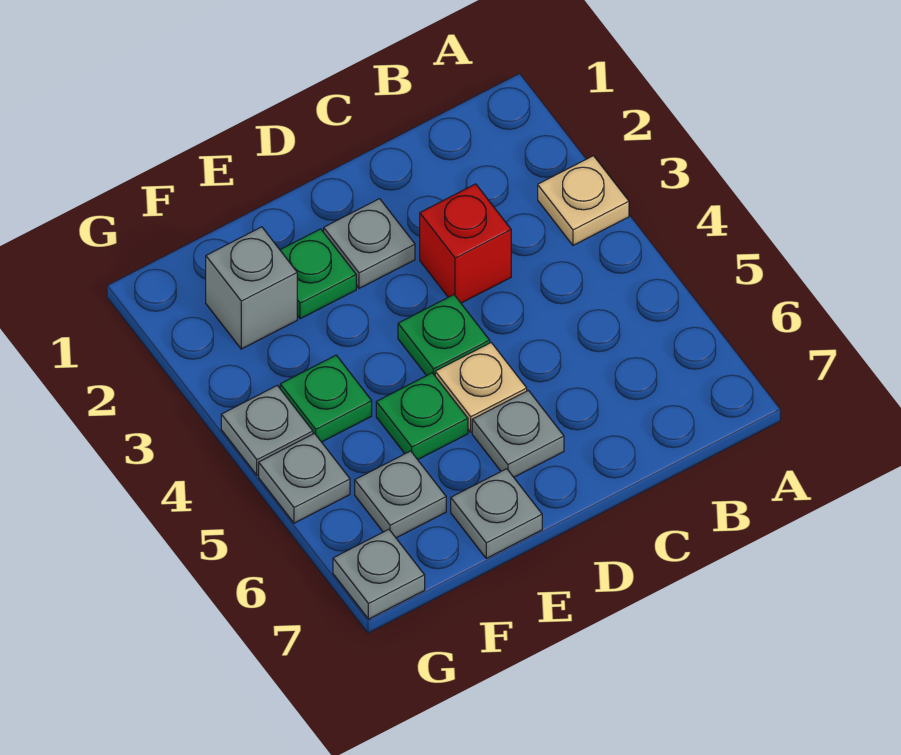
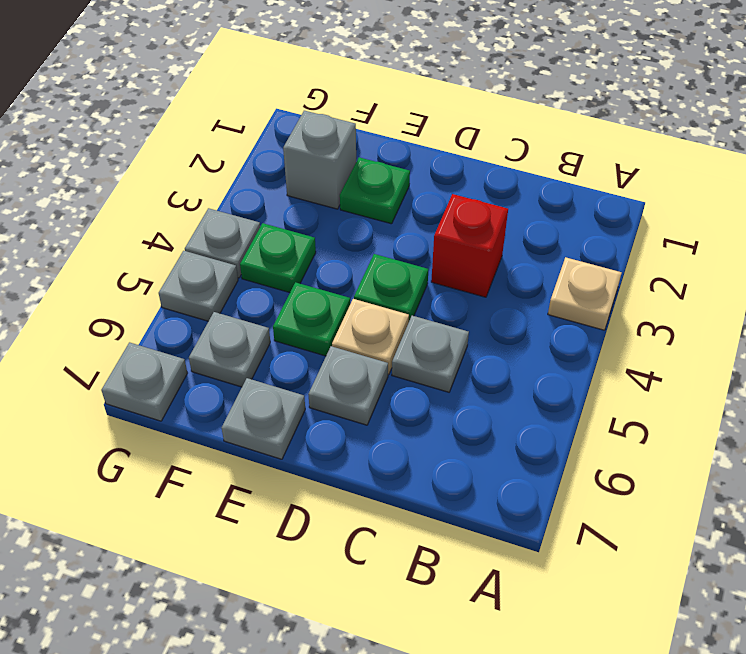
grey plate D2 level 1 -> grey plate C5 level 1

